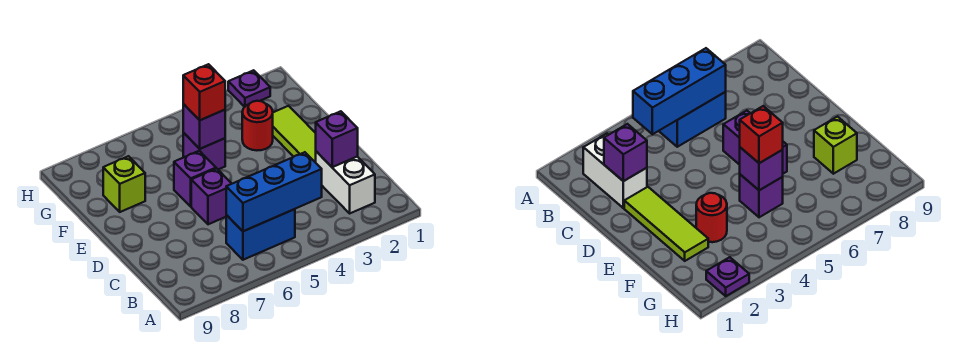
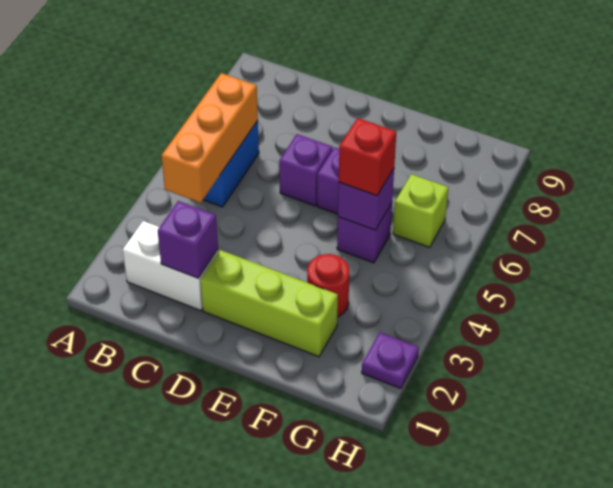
blue brick B4:B6 level 2 -> orange brick B4:B6 level 2
lime tile D2:F2 level 1 -> lime brick D2:F2 level 1
lime brick F8 level 1 -> lime brick G6 level 1

